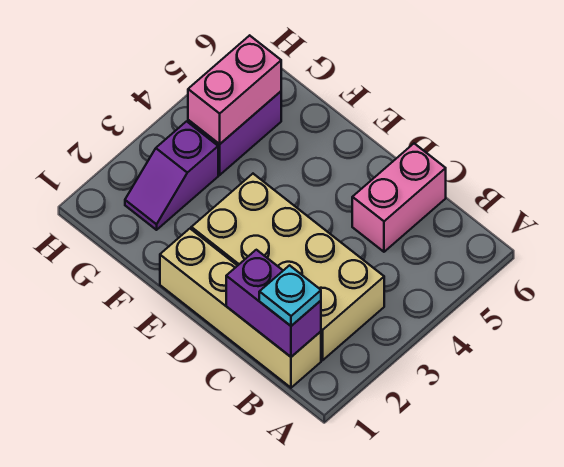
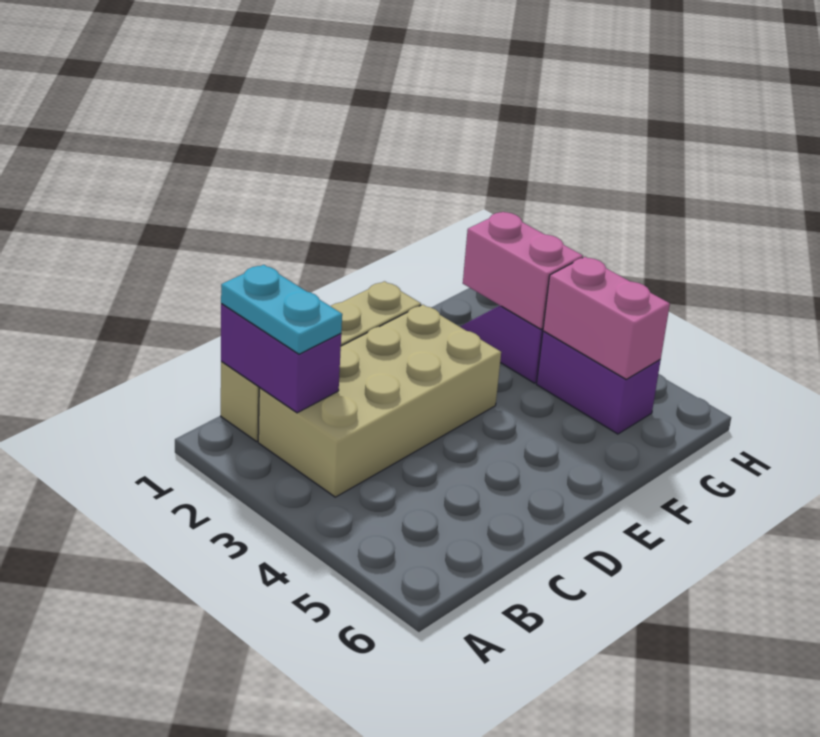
purple brick B1:C1 level 2 -> purple brick B1:B2 level 2
cyan plate B1 level 3 -> cyan plate B1:B2 level 3
pink brick C5:C6 level 1 -> pink brick G2:G3 level 2

